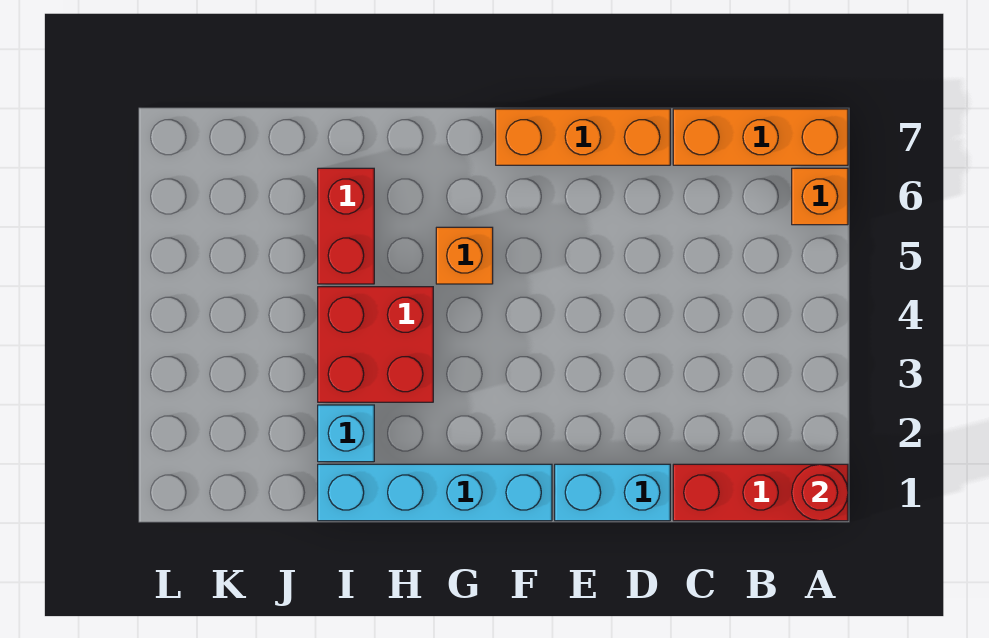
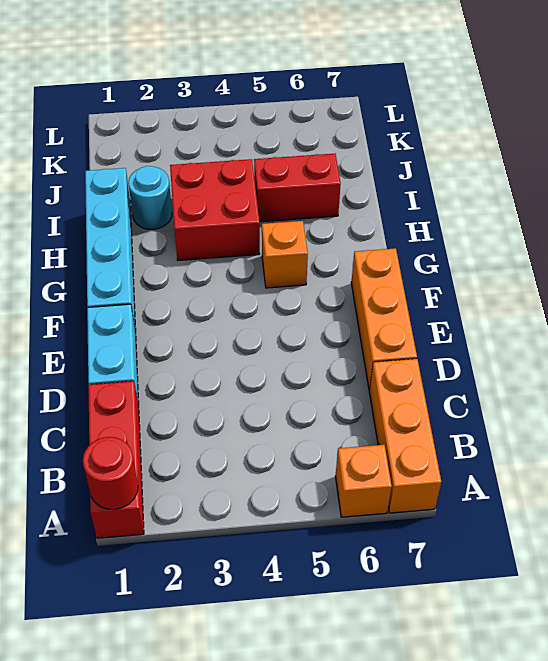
cyan brick I2 level 1 -> cyan round brick I2 level 1

